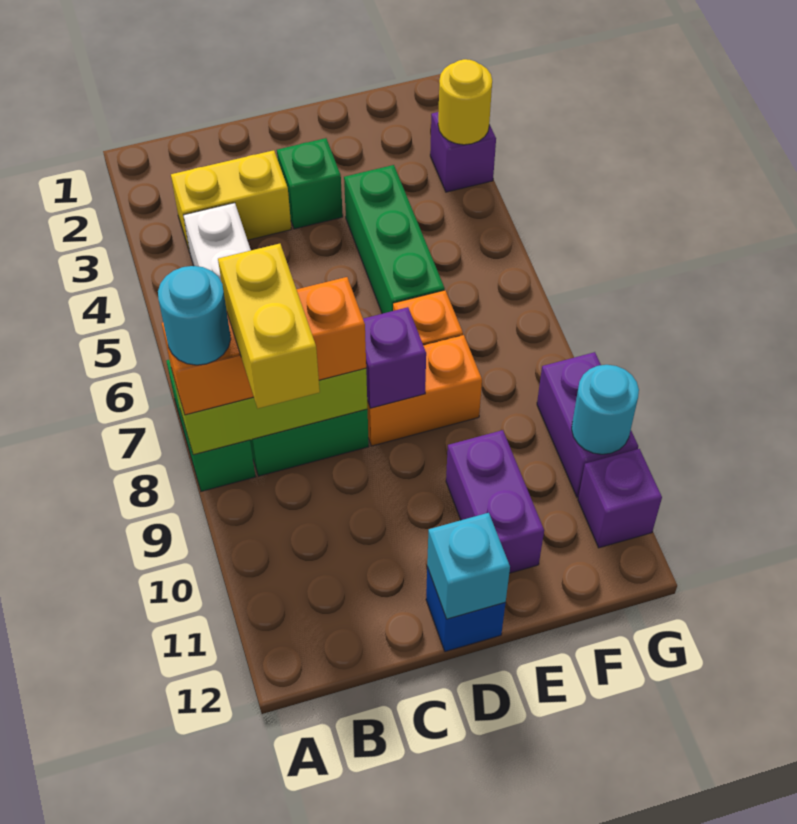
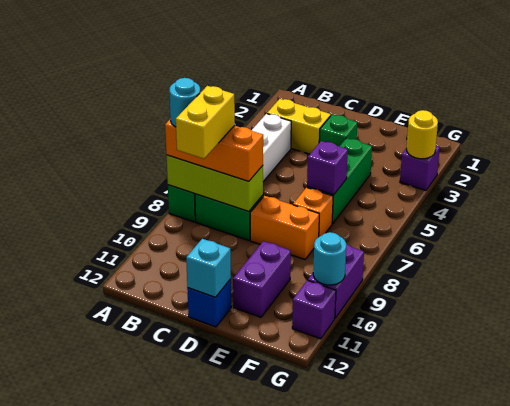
purple brick D8 level 2 -> purple brick E6 level 2

